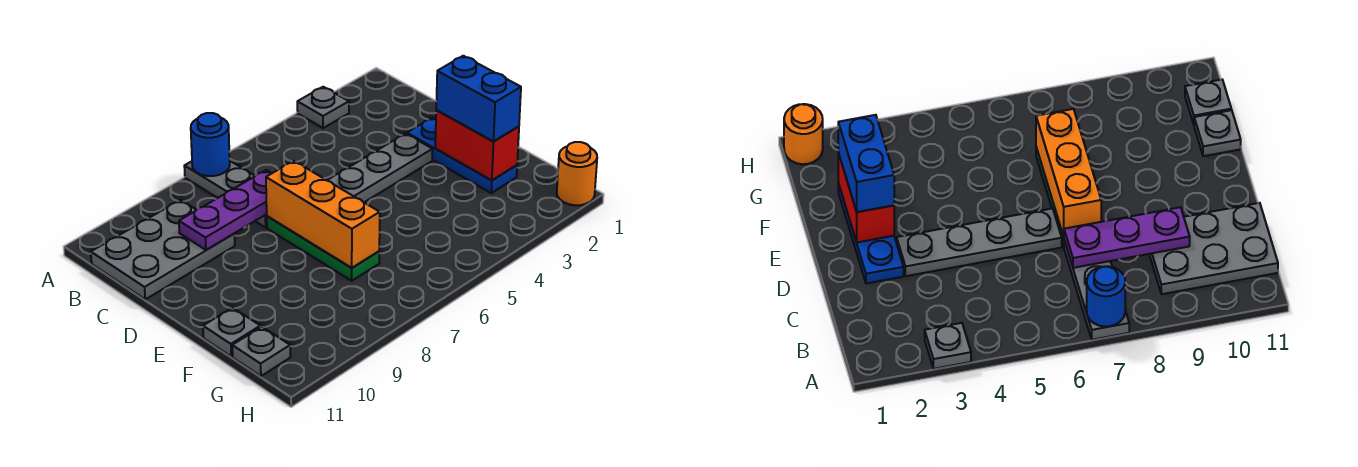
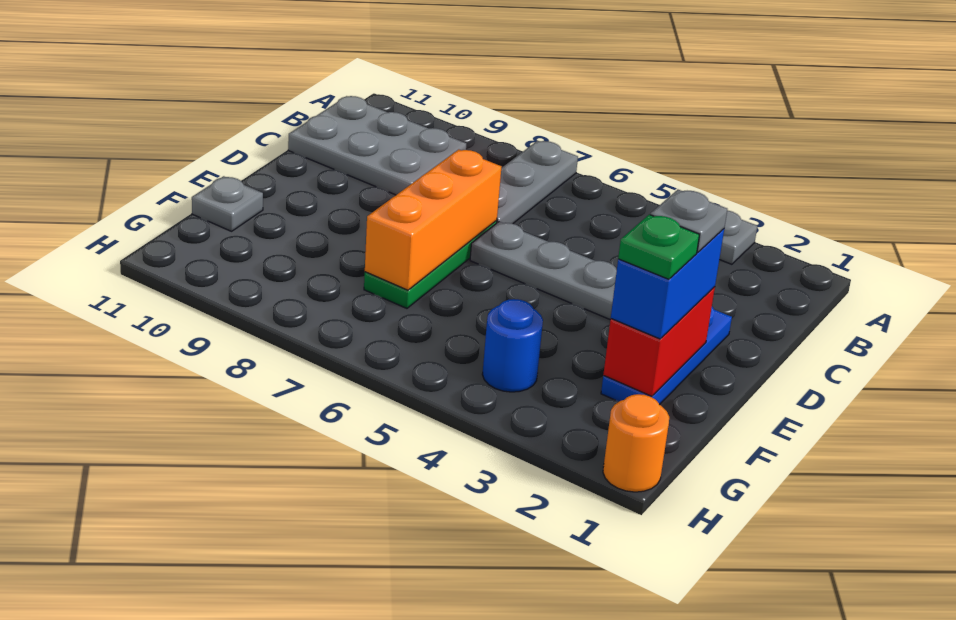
blue round brick A7 level 2 -> blue round brick G4 level 1
purple plate C7:C9 level 2 -> none
none -> green plate F2 level 4
grey plate G11 level 1 -> grey plate E2 level 4

